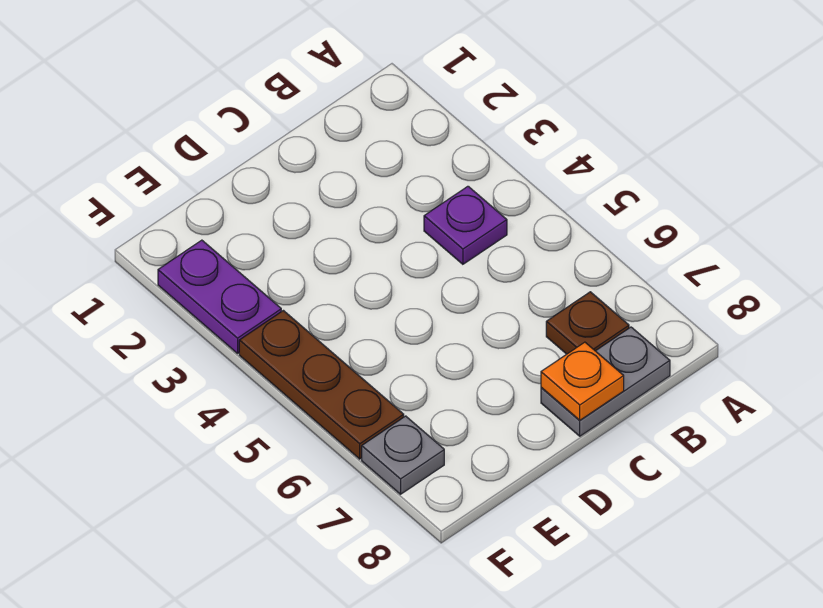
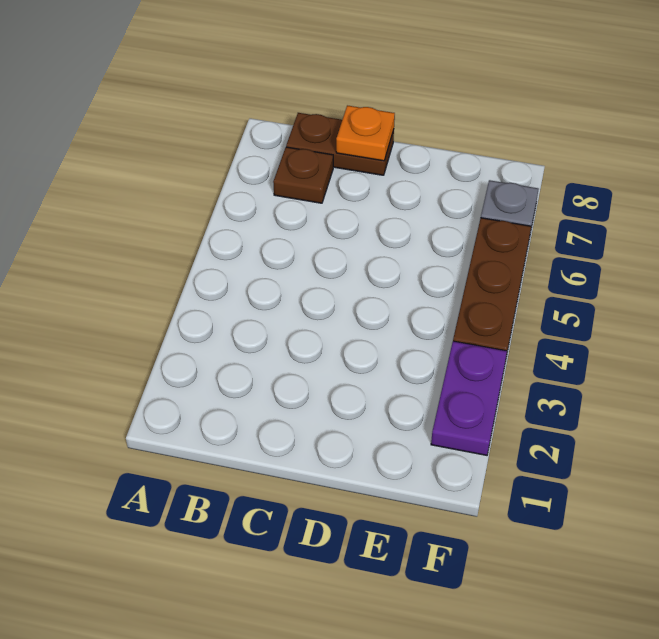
purple plate B4 level 1 -> none
grey plate B8:C8 level 1 -> brown plate B8:C8 level 1

